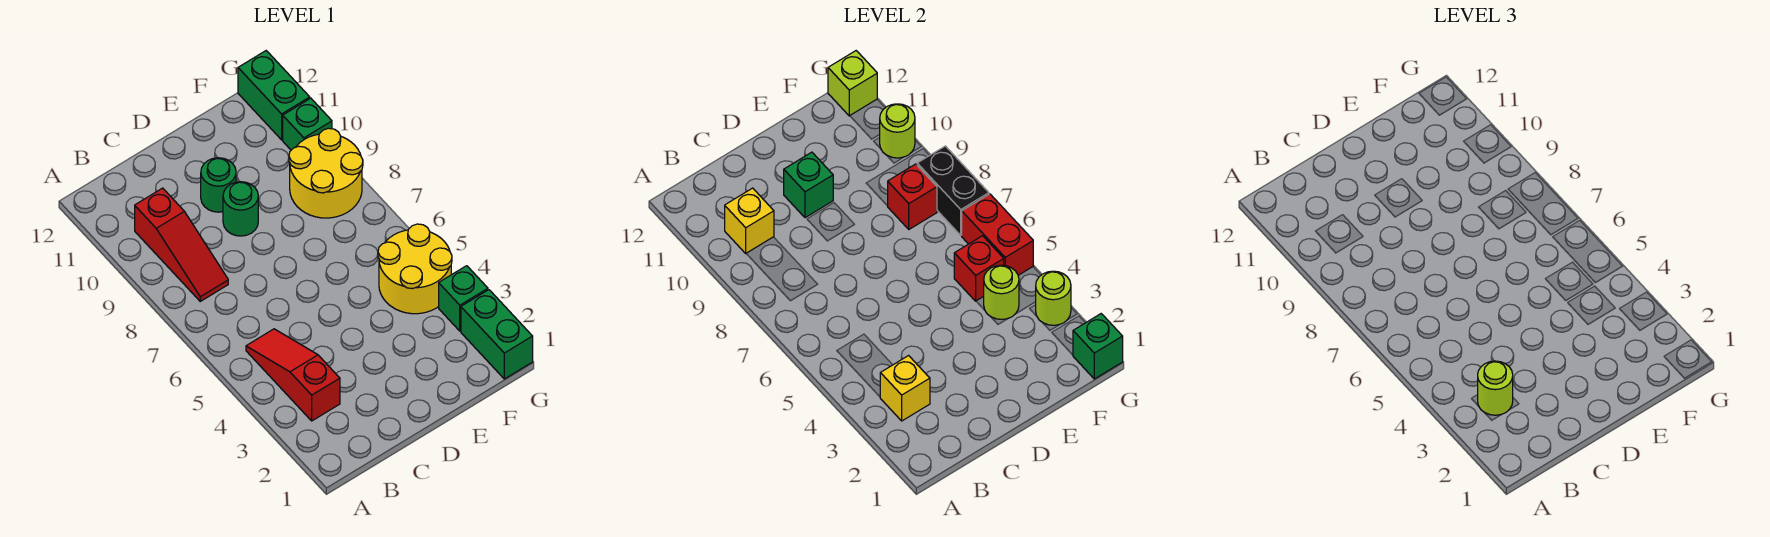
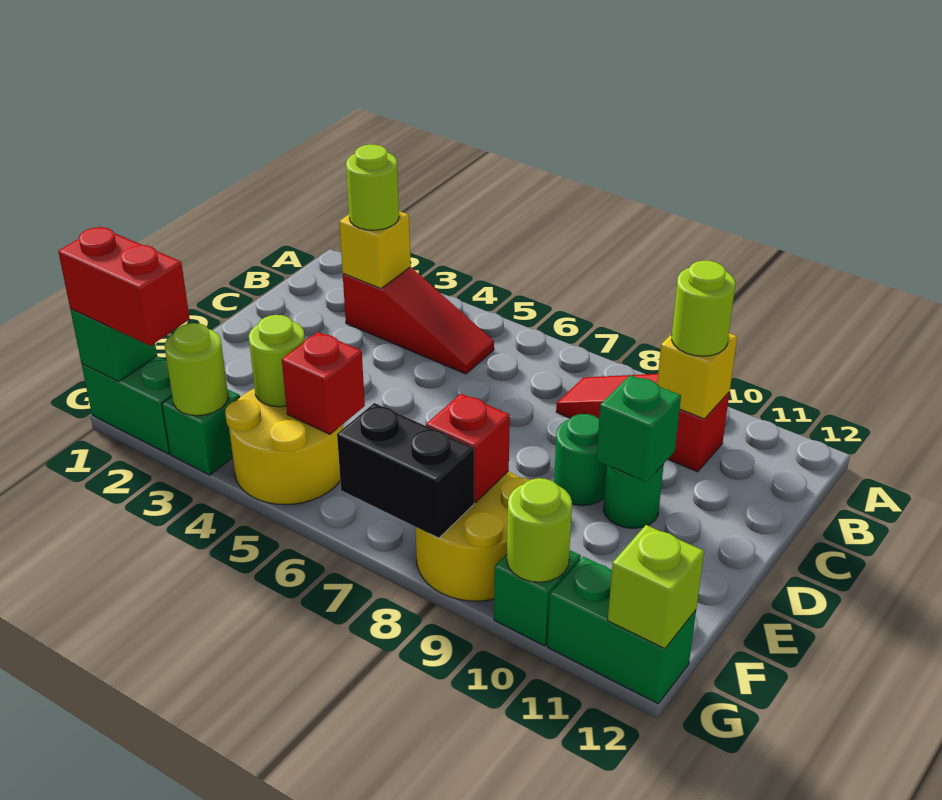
none -> lime round brick B10 level 3
red brick G5:G6 level 2 -> red brick G1:G2 level 3

